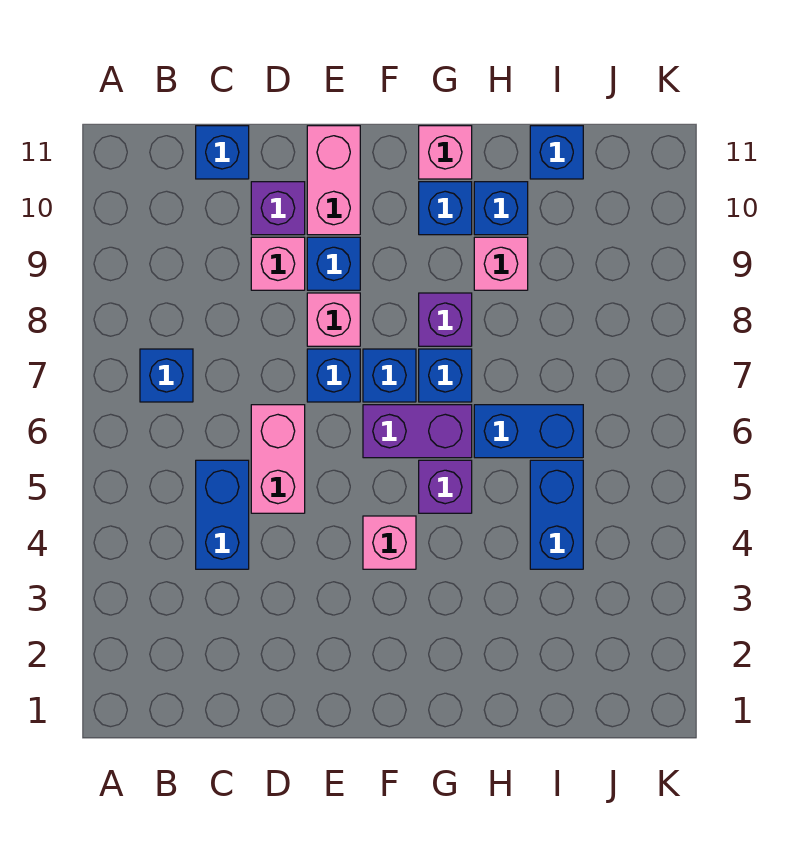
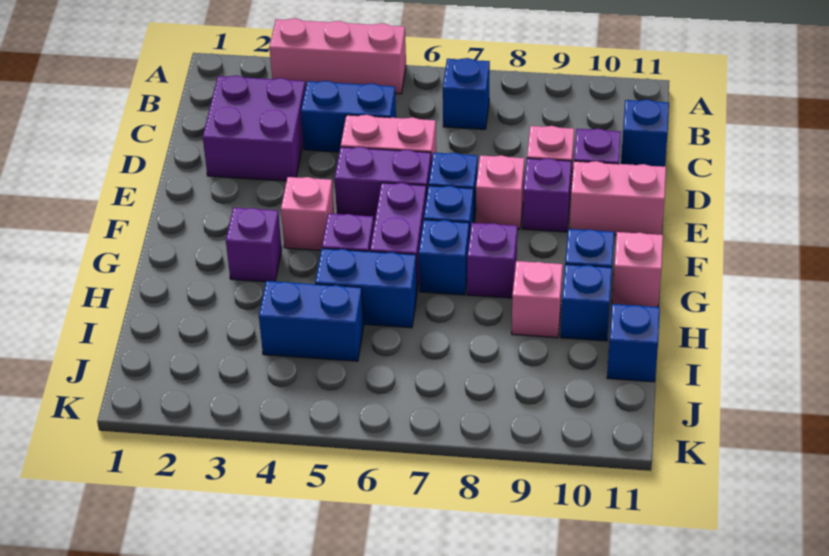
none -> pink brick A3:A5 level 1
none -> purple brick C2:D3 level 1
none -> purple brick E5:E6 level 1
blue brick E9 level 1 -> purple brick E9 level 1
none -> purple brick G3 level 1
blue brick H6:I6 level 1 -> blue brick H5:H6 level 1

